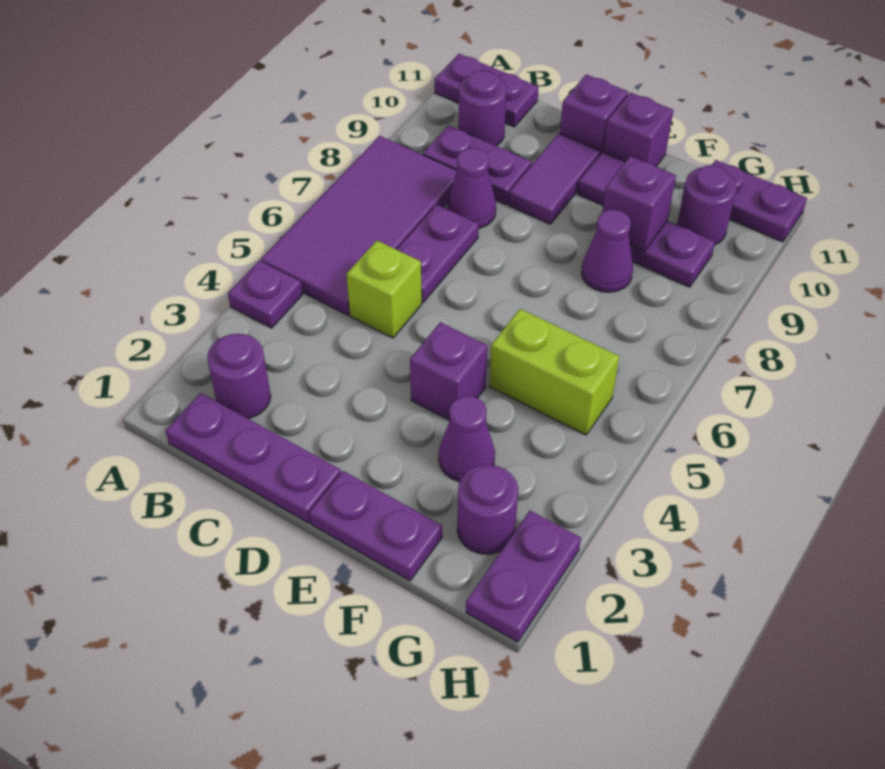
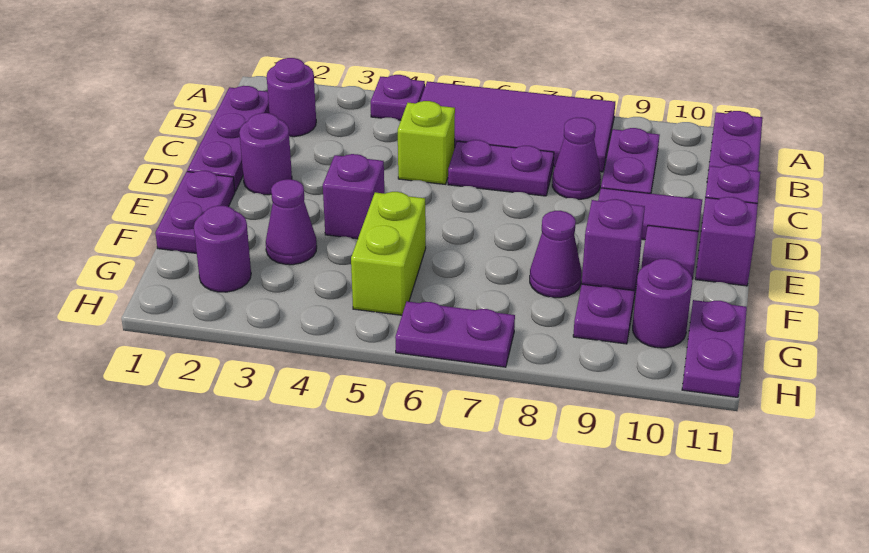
purple round brick B10 level 1 -> purple round brick D2 level 1
purple plate H1:H2 level 1 -> purple plate H6:H7 level 1

